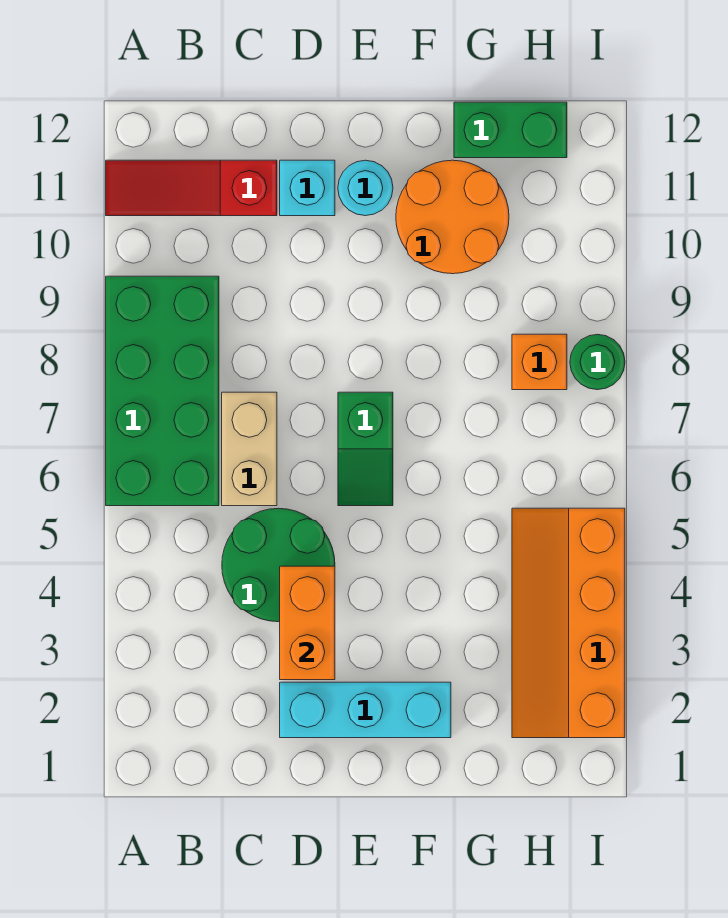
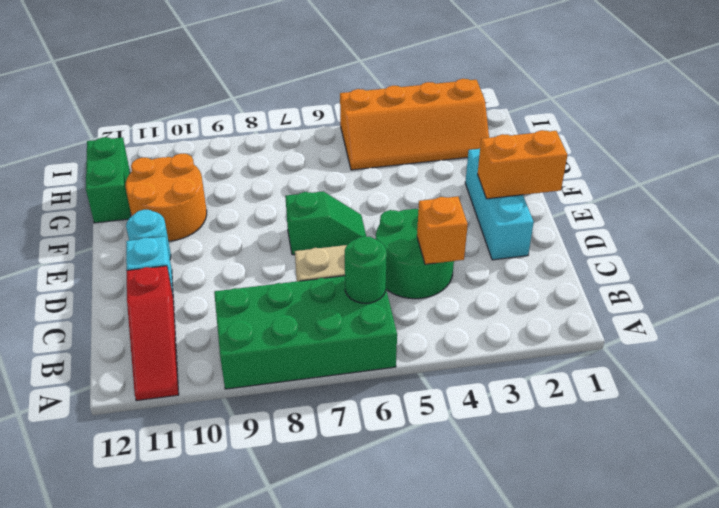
orange brick D3:D4 level 2 -> orange brick E1:E2 level 2
orange brick H8 level 1 -> orange brick C4 level 2
green round brick I8 level 1 -> green round brick B6 level 2

